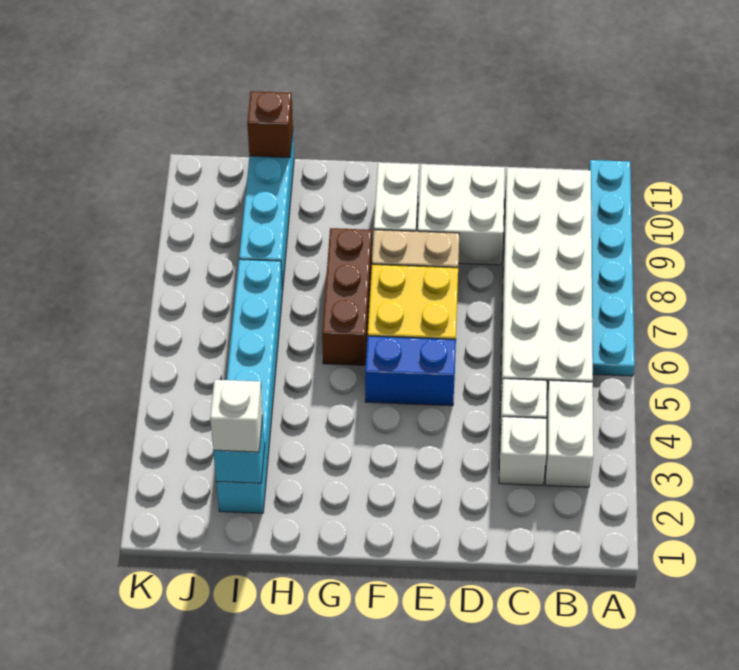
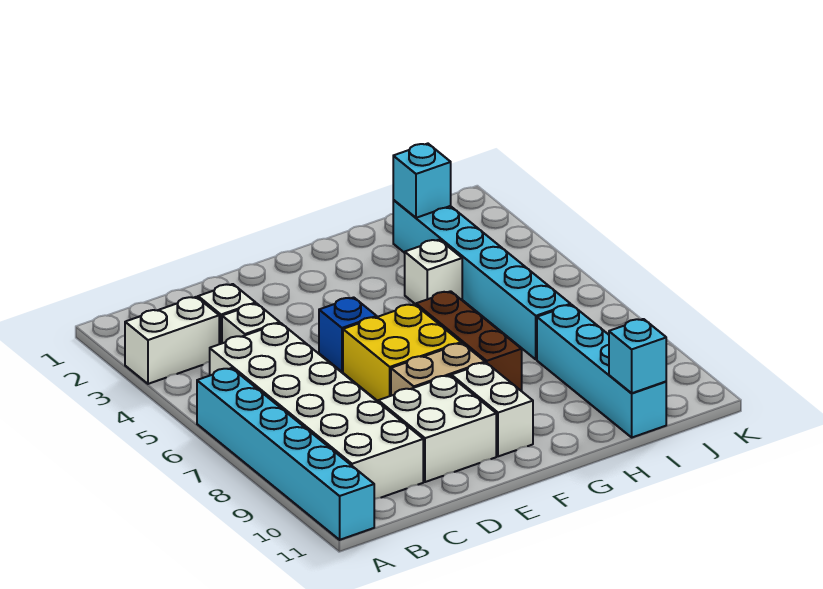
cyan plate A6:A11 level 1 -> cyan brick A6:A11 level 1
white brick B3:B4 level 1 -> white brick A3:B3 level 1
blue brick E5:F5 level 1 -> blue brick E5 level 1
white brick I2 level 3 -> white brick H4 level 1
brown brick I11 level 2 -> cyan brick I11 level 2

